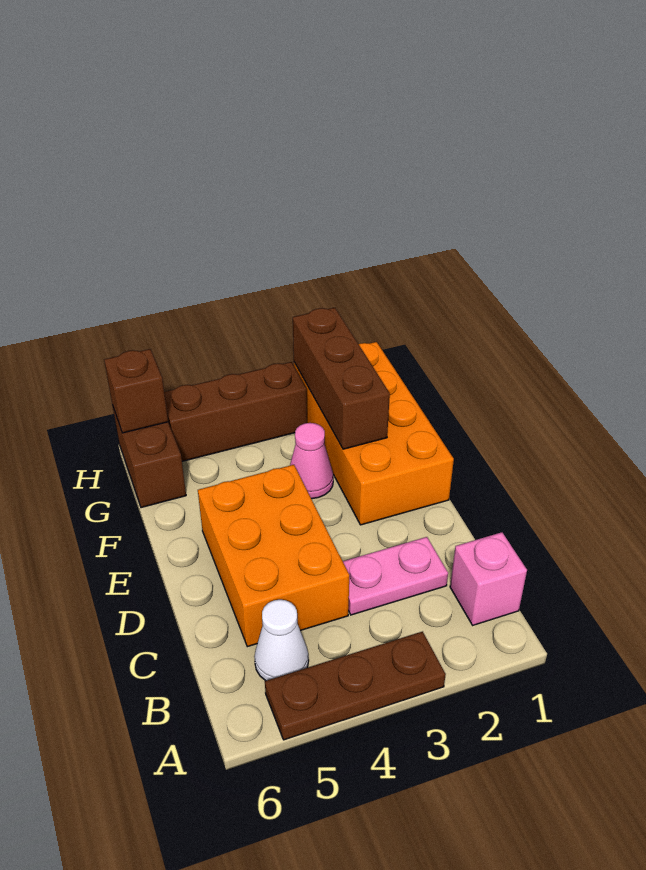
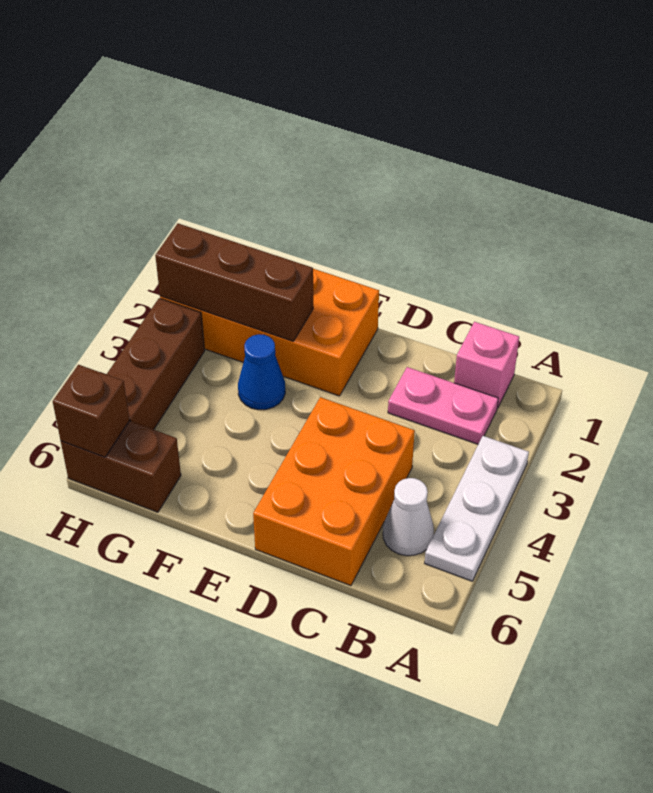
brown plate A3:A5 level 1 -> white plate A3:A5 level 1
pink plate C2:C3 level 1 -> pink plate B2:C2 level 1
orange brick C4:E5 level 1 -> orange brick C4:D6 level 1
pink cone F3 level 1 -> blue cone F3 level 1

